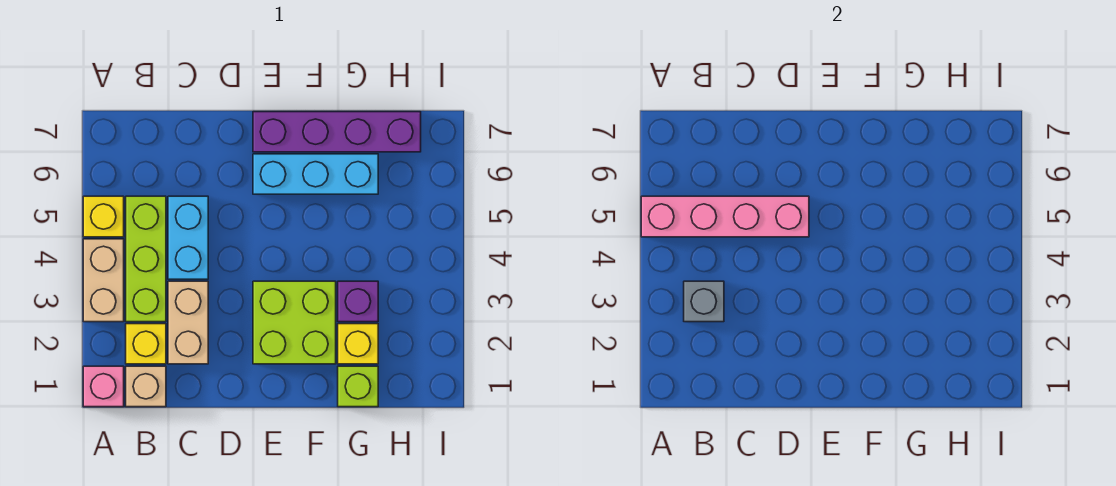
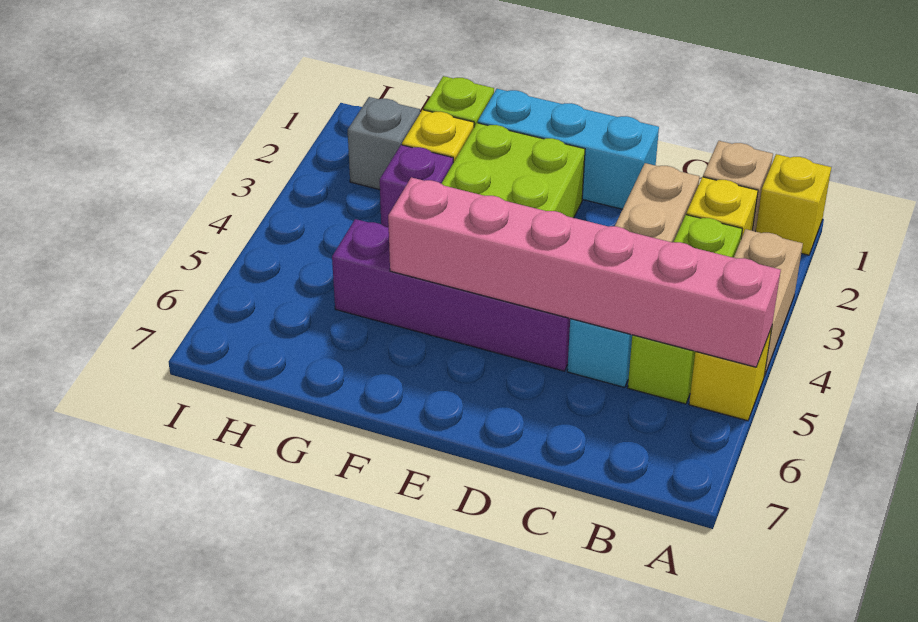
pink brick A1 level 1 -> yellow brick A1 level 1
pink brick A5:D5 level 2 -> pink brick A5:F5 level 2
grey brick B3 level 2 -> grey brick H2 level 1
cyan brick E6:G6 level 1 -> cyan brick D1:F1 level 1
purple brick E7:H7 level 1 -> purple brick D5:G5 level 1

